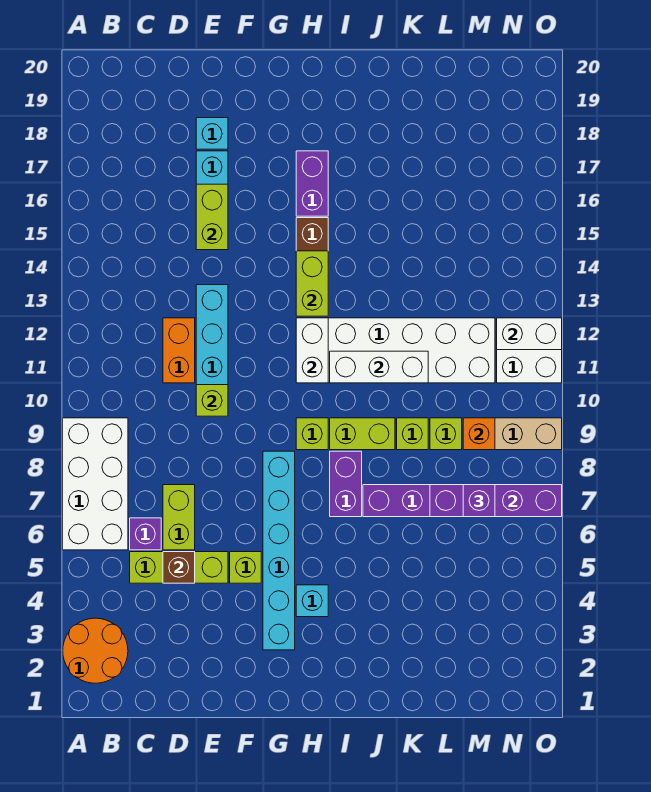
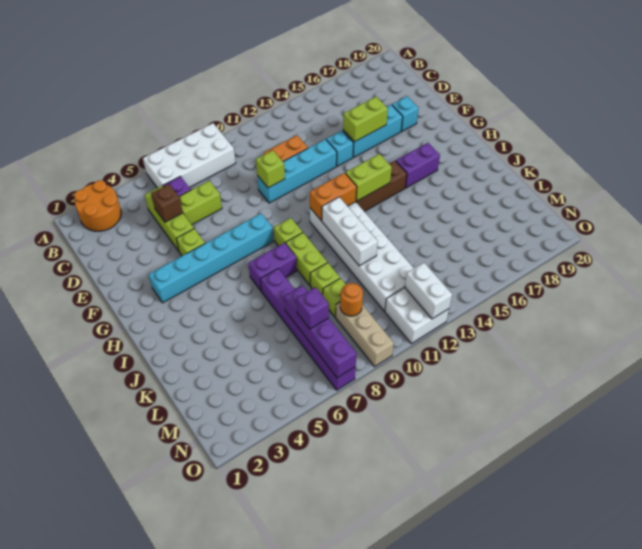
cyan brick H4 level 1 -> cyan brick E14 level 1
white brick H11:H12 level 2 -> orange brick H11:H12 level 2
orange brick M9 level 2 -> orange round brick M9 level 2

